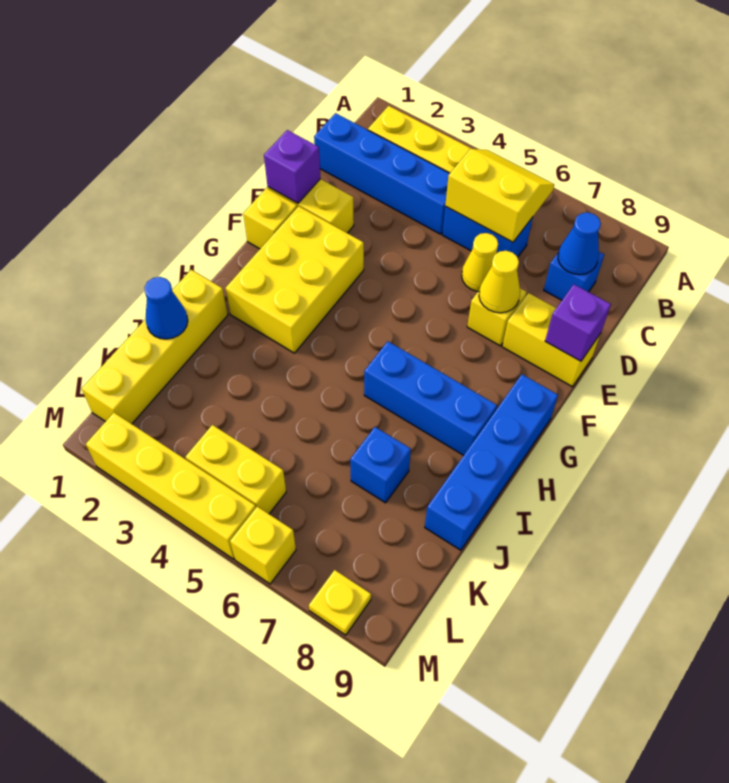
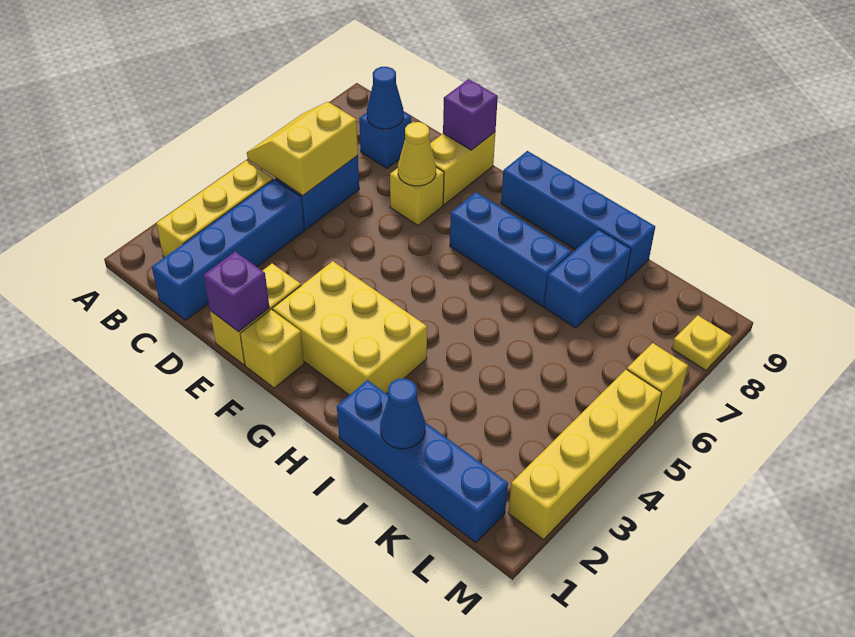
yellow cone D6 level 1 -> none
blue brick H6:H8 level 1 -> blue brick G7:I7 level 1
yellow brick I1:L1 level 1 -> blue brick I1:L1 level 1
blue brick J7 level 1 -> blue brick J7:J8 level 1
yellow brick L4:L5 level 1 -> none

